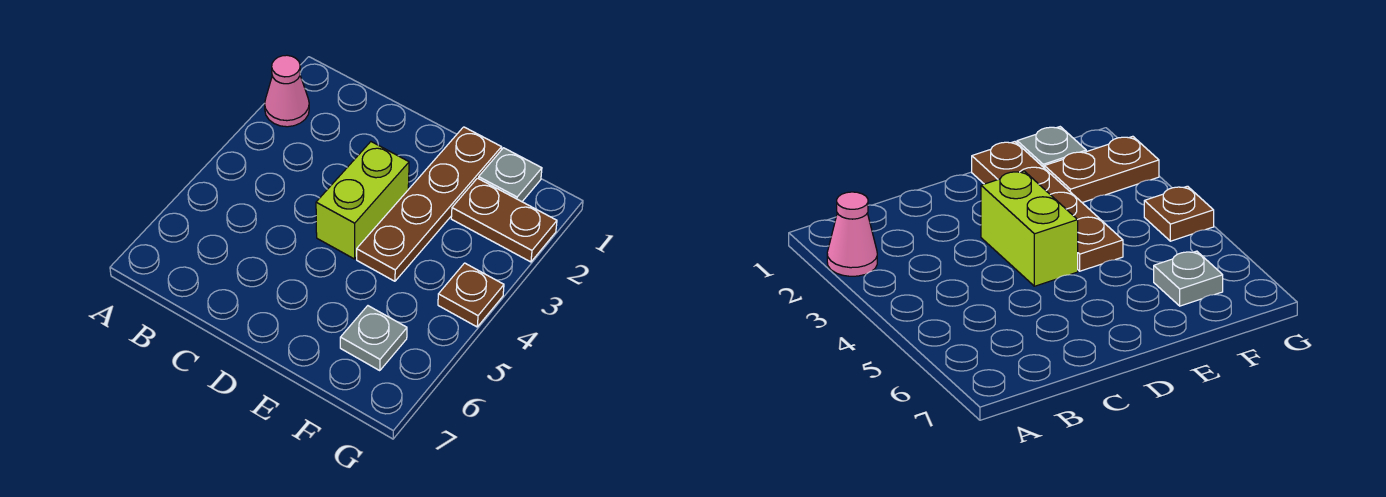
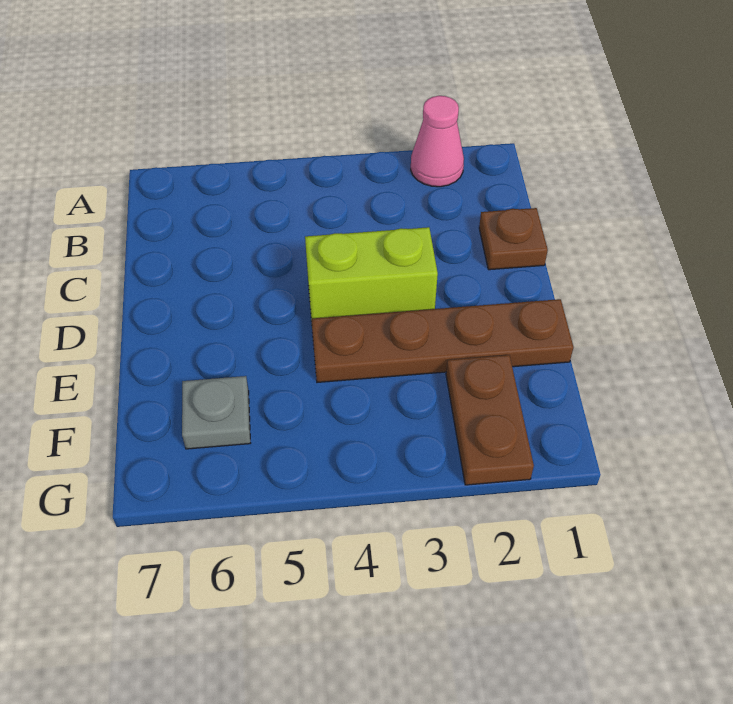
grey plate F1 level 1 -> none
brown plate G4 level 1 -> brown plate C1 level 1

